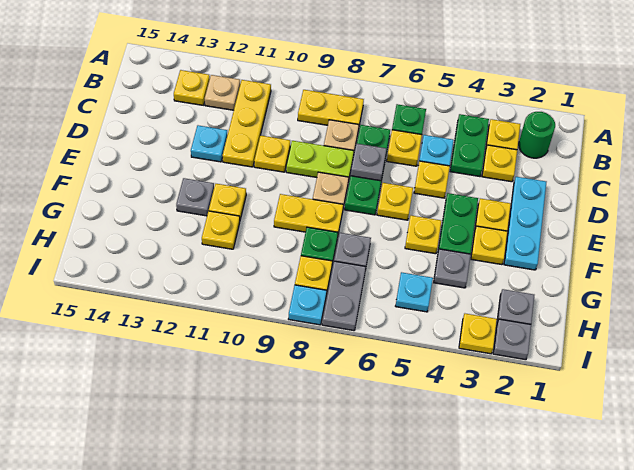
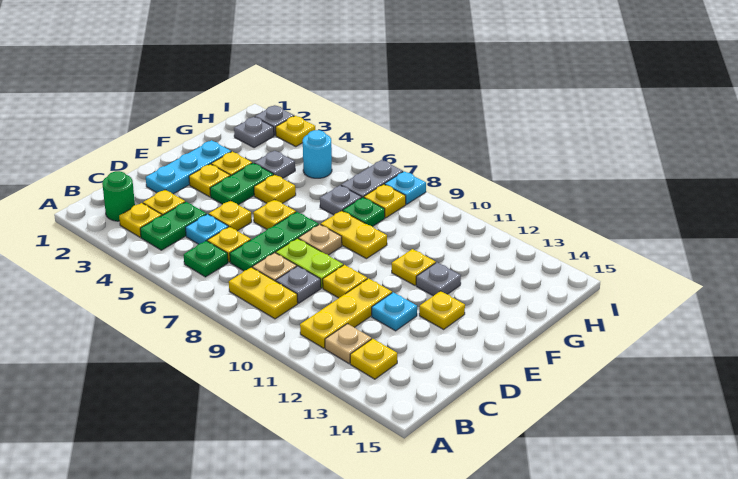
grey plate D7 level 2 -> grey plate C9 level 1
yellow plate G11 level 1 -> yellow plate E13 level 1
cyan plate H5 level 1 -> cyan round brick H5 level 1

